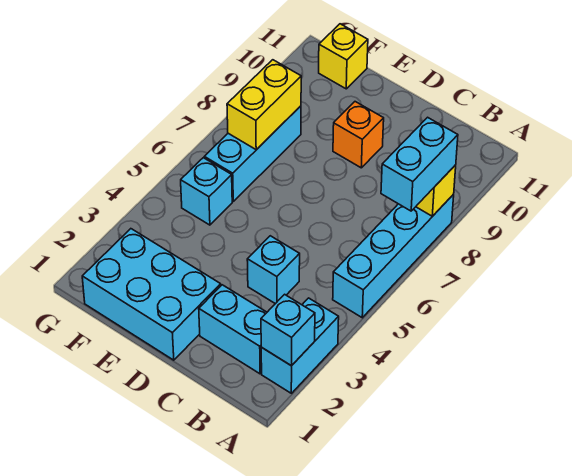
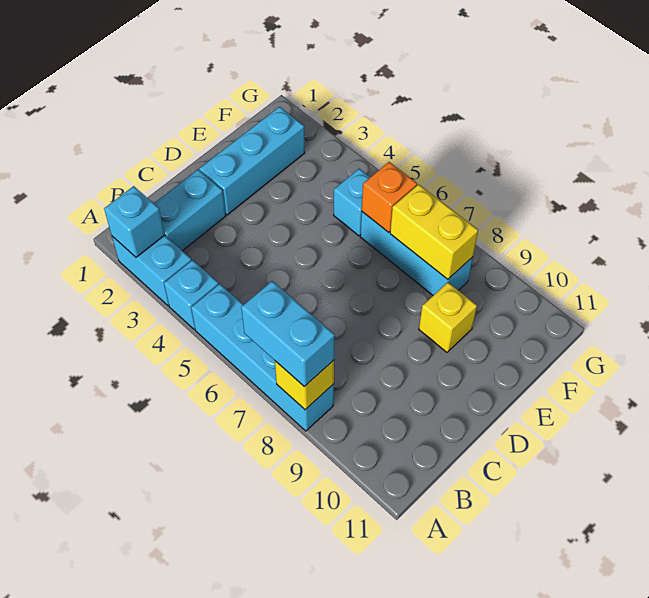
cyan brick C4 level 1 -> cyan brick A4 level 1
cyan brick D1:F2 level 1 -> cyan brick D2:F2 level 1
orange brick D9 level 1 -> orange brick F6 level 2
yellow brick F11 level 1 -> yellow brick E9 level 1

